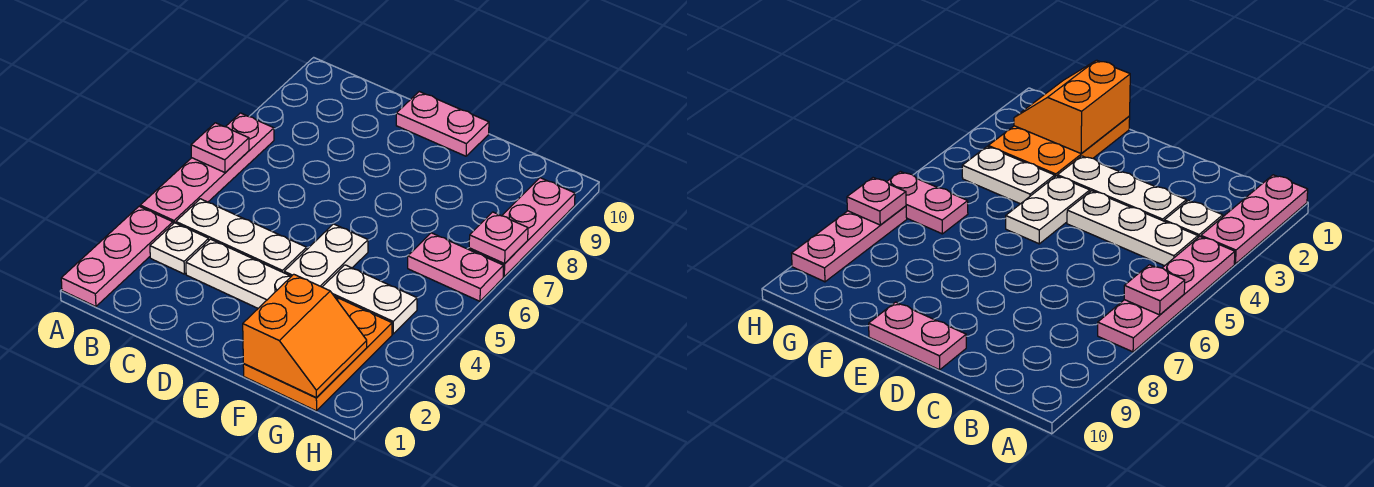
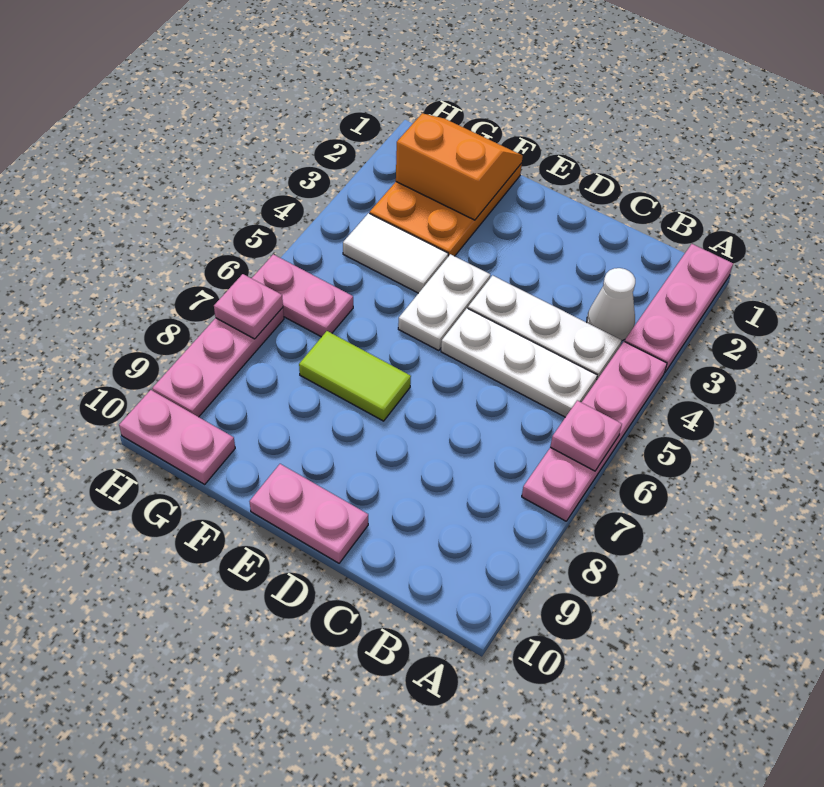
white plate B3 level 1 -> white cone B3 level 1
white plate C3:E3 level 1 -> white plate B5:D5 level 1
none -> lime tile E7:F7 level 1
orange slope F1:G2 level 2 top F -> orange slope F1:G2 level 2 top 2
white plate F4:G4 level 1 -> white tile F4:G4 level 1
none -> pink plate G10:H10 level 1

